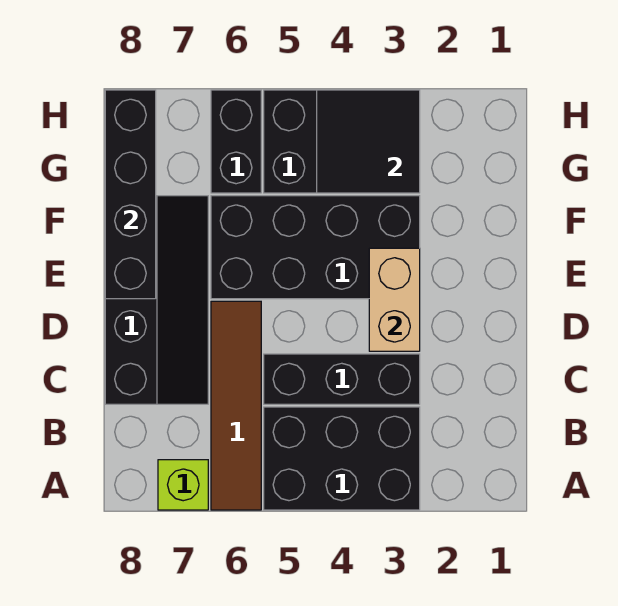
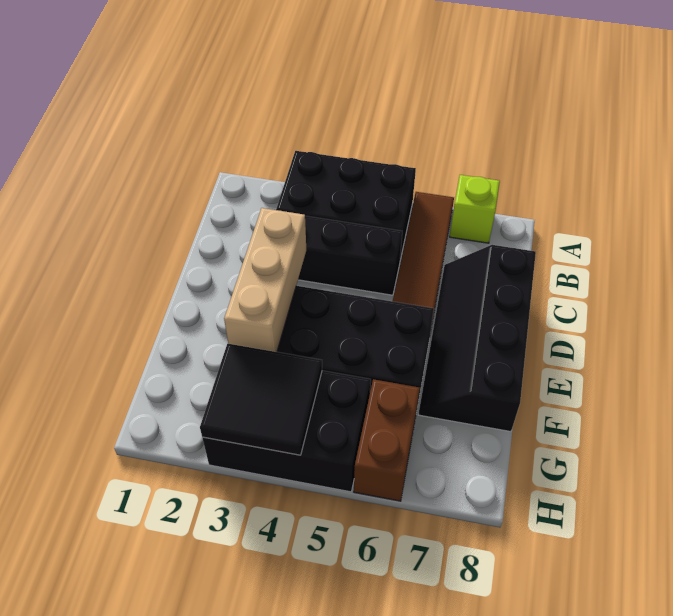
tan brick D3:E3 level 2 -> tan brick D3:F3 level 2
black brick E8:H8 level 2 -> none
black brick G6:H6 level 1 -> brown brick G6:H6 level 1

